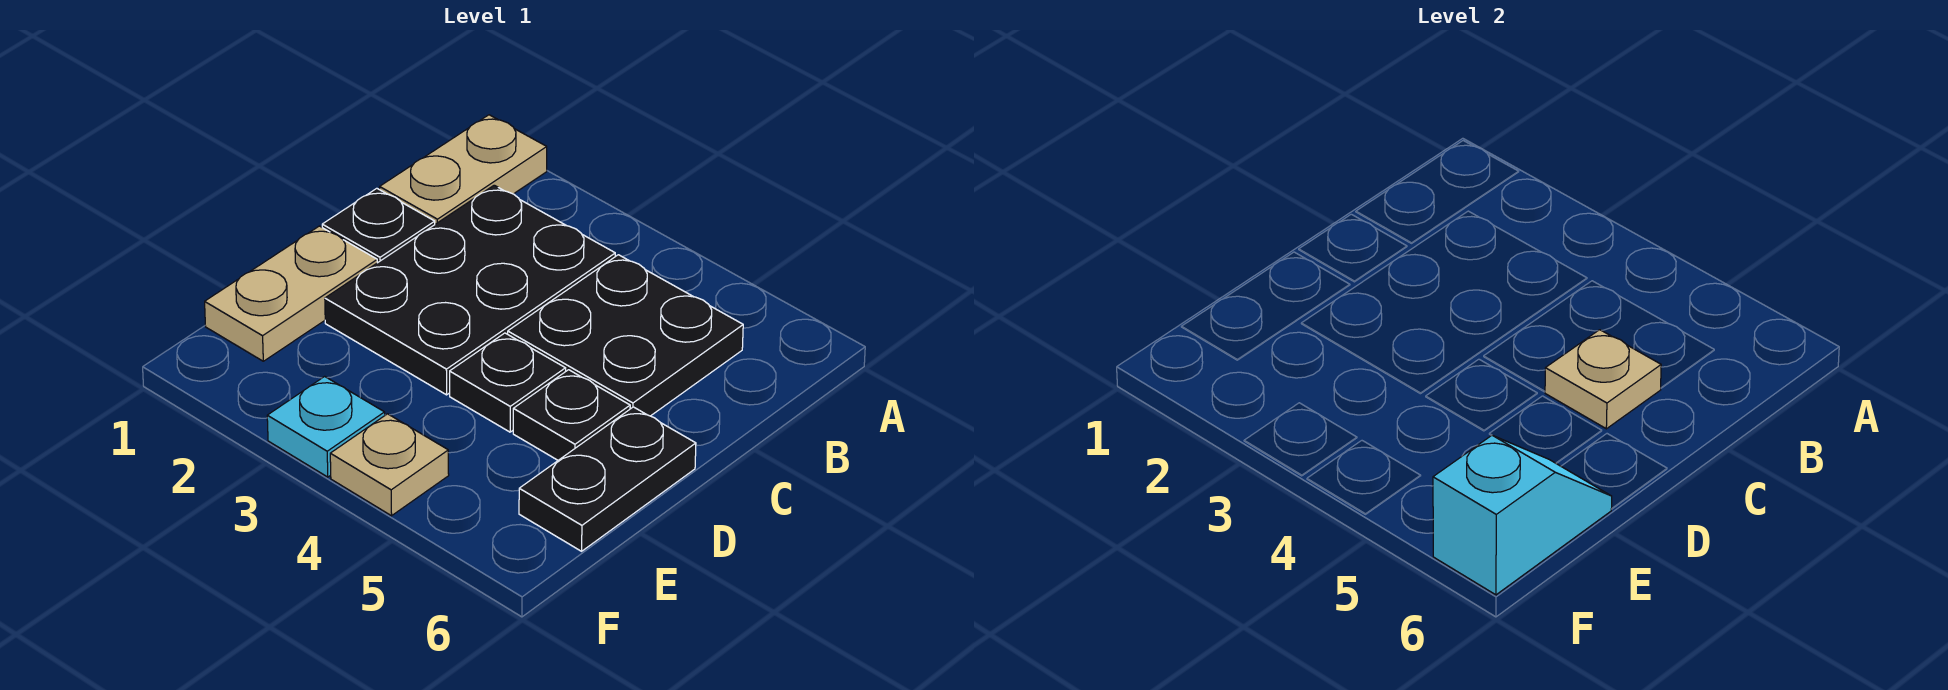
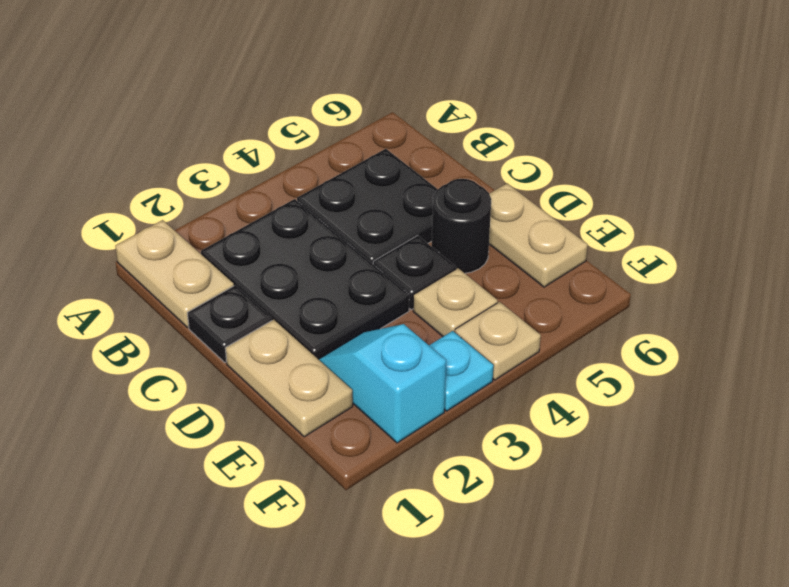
tan plate C5 level 2 -> tan plate E4 level 1
black plate D5 level 1 -> black round brick D5 level 1
black plate D6:E6 level 1 -> tan plate D6:E6 level 1
cyan slope E6:F6 level 2 top F -> cyan slope E2:F2 level 1 top F

